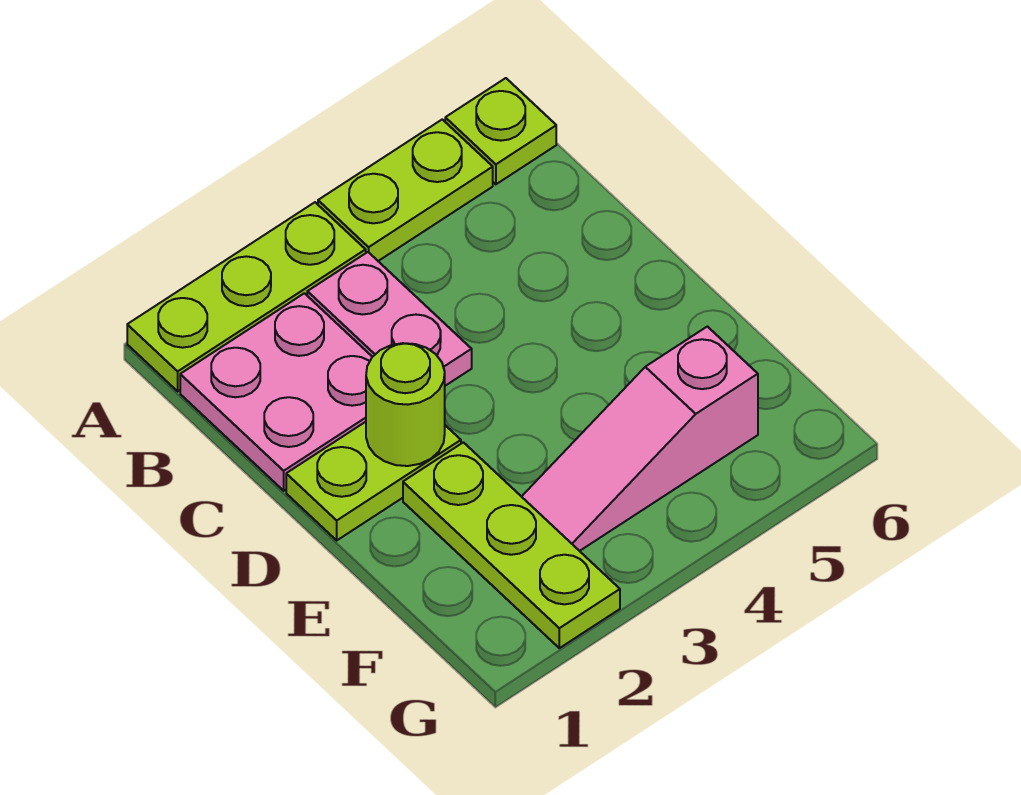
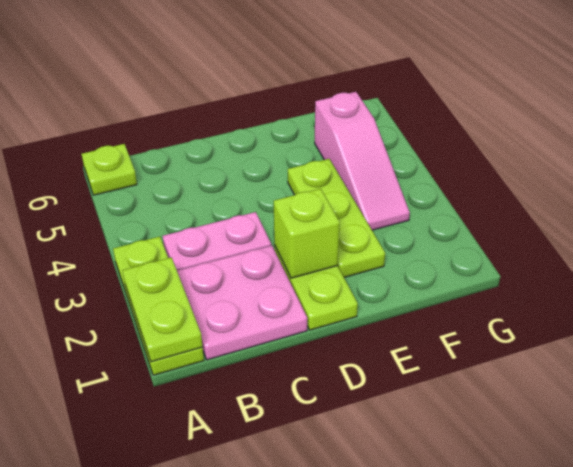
lime plate A4:A5 level 1 -> lime plate A1:A2 level 2
lime round brick D2 level 2 -> lime brick D2 level 2
lime plate E2:G2 level 1 -> lime plate E2:E4 level 1

